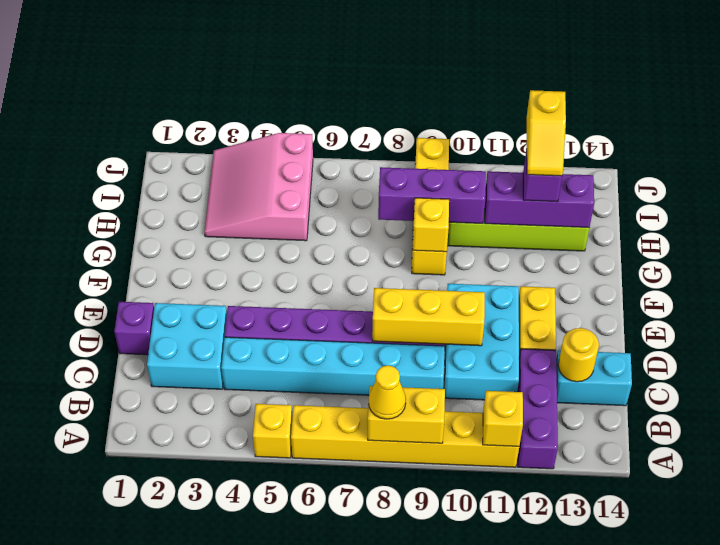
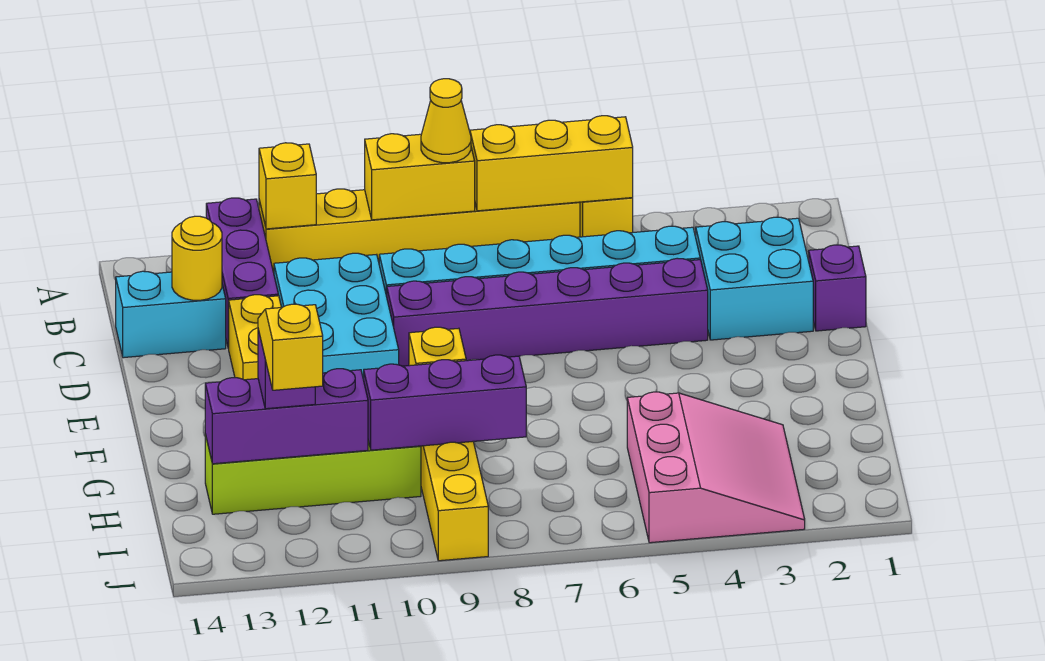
yellow brick D8:D10 level 2 -> yellow brick A5:A7 level 2

